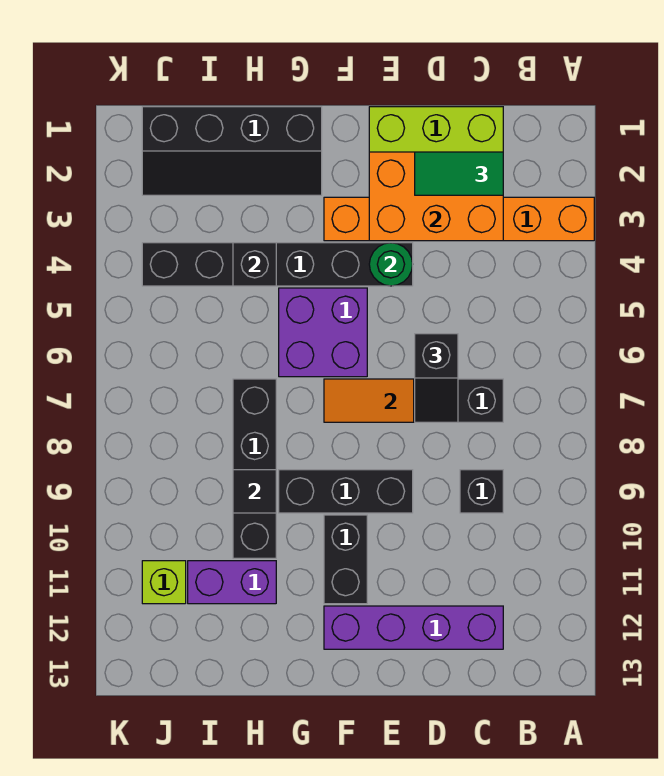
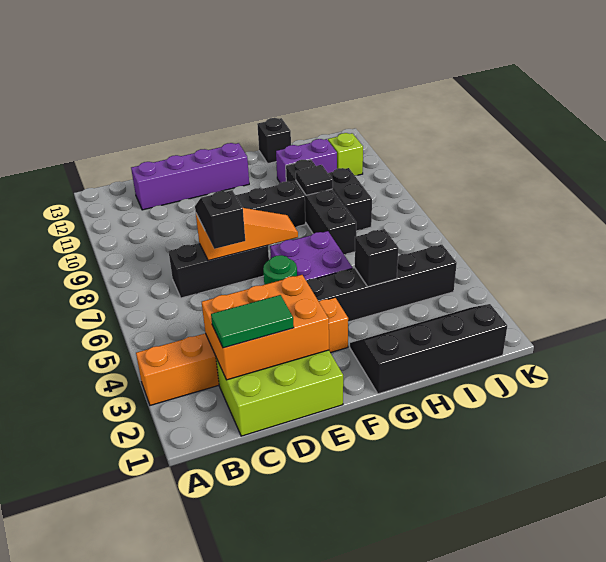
black brick C9 level 1 -> black brick H13 level 1
black brick F10:F11 level 1 -> black brick I8:I9 level 1

